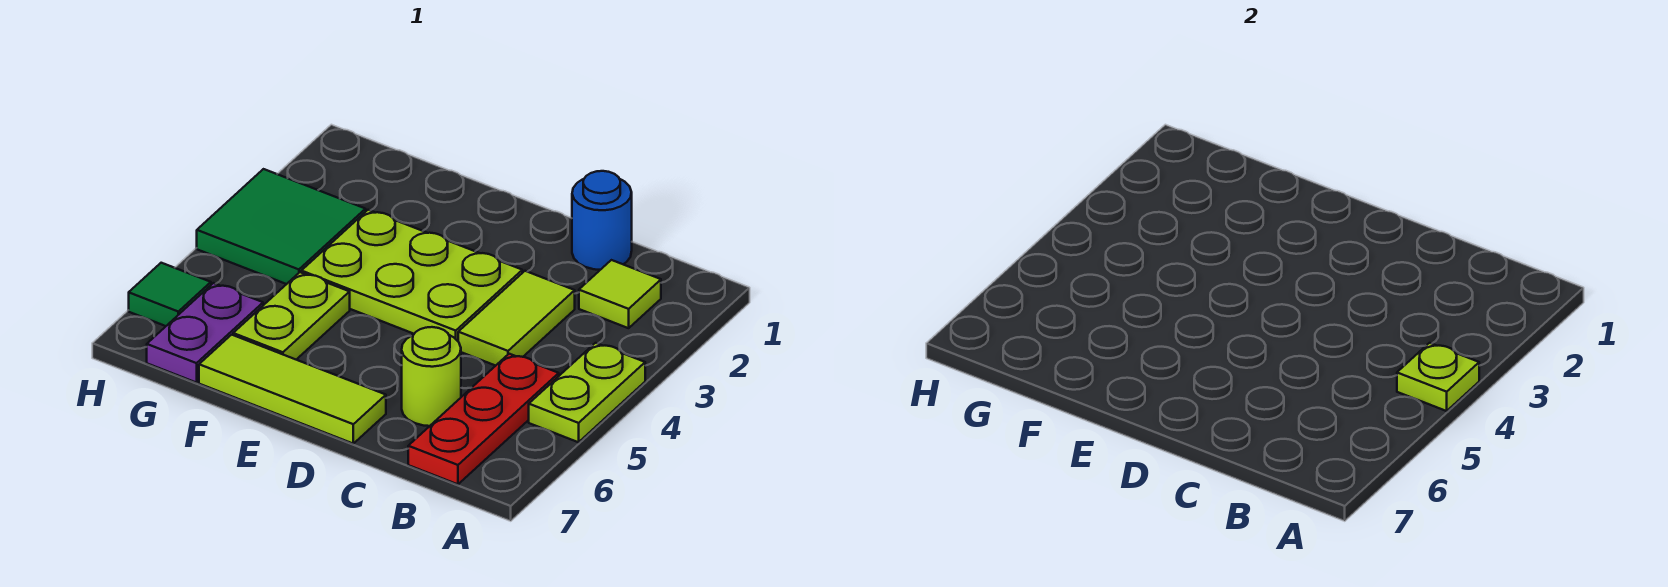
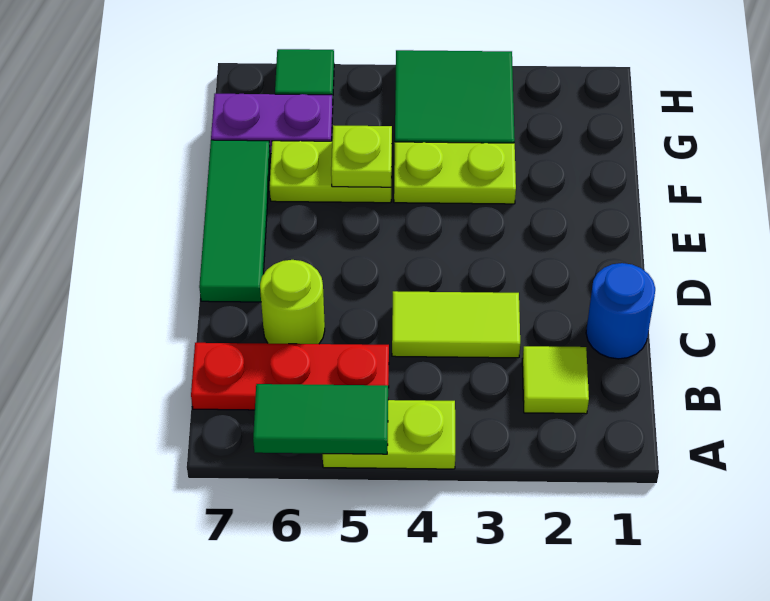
lime plate A4 level 2 -> lime plate F5 level 2
none -> green tile A5:A6 level 2
lime plate D3:F4 level 1 -> lime plate F3:F4 level 1
lime tile D7:F7 level 1 -> green tile D7:F7 level 1

